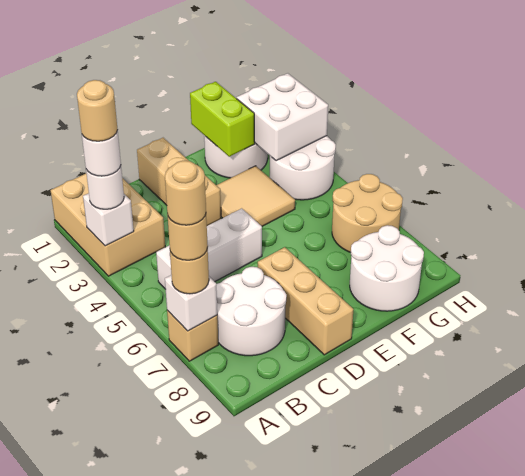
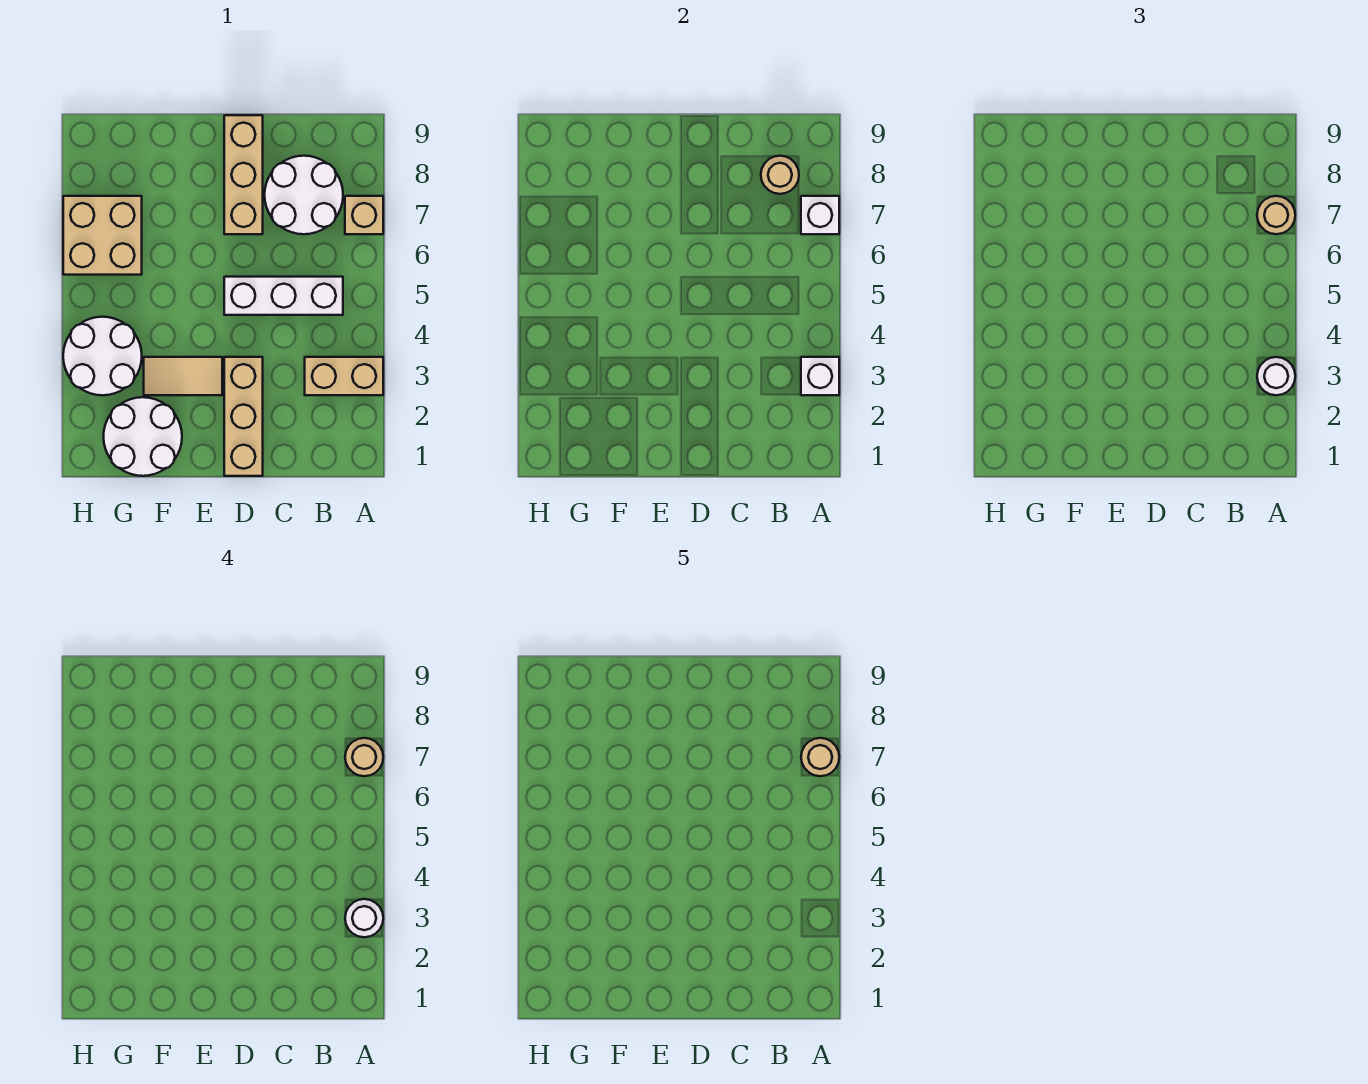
tan brick A1:B3 level 1 -> tan brick A3:B3 level 1
tan round brick A3 level 5 -> tan round brick B8 level 2
tan tile E3:F4 level 1 -> tan tile E3:F3 level 1
lime brick F1:F2 level 2 -> none
white round brick F8:G9 level 1 -> none
white brick G2:H3 level 2 -> none
tan round brick G6:H7 level 1 -> tan brick G6:H7 level 1

